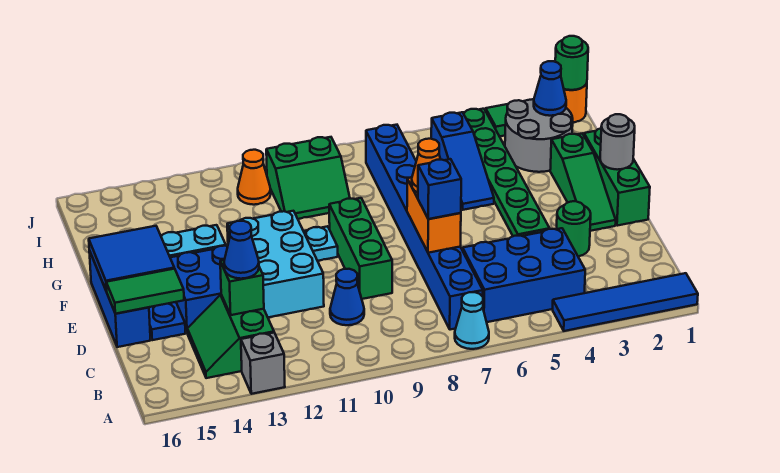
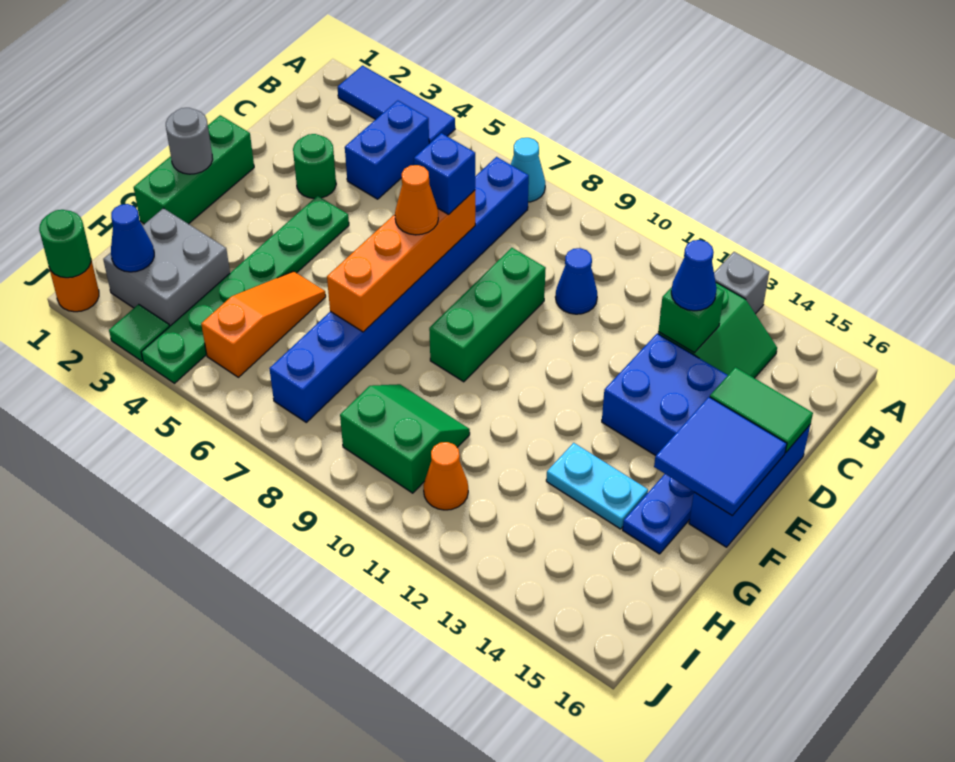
blue tile A1:A4 level 1 -> blue tile A2:A4 level 1
blue brick B4:C6 level 1 -> blue brick B4:C4 level 1
orange brick D7:E7 level 2 -> orange brick D7:G7 level 2
cyan brick D11:F12 level 1 -> none
green slope E2:G2 level 1 top G -> none
cyan plate F10 level 1 -> none
blue slope G5:I5 level 1 top I -> orange slope G5:I5 level 1 top I
grey round brick H2:I3 level 1 -> grey brick H2:I3 level 1

